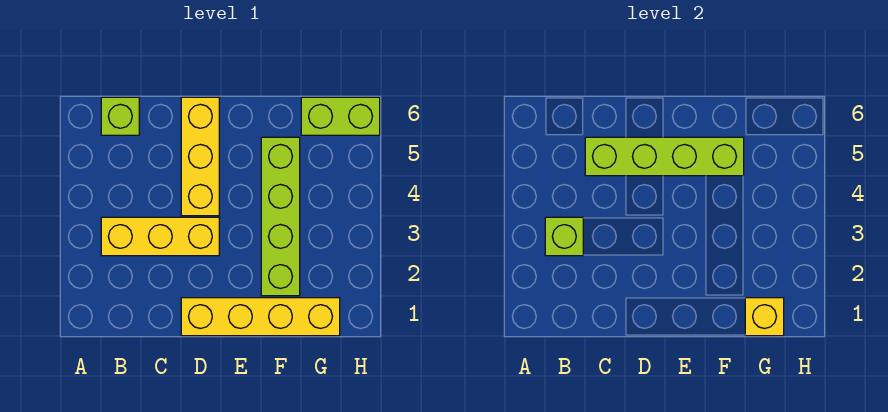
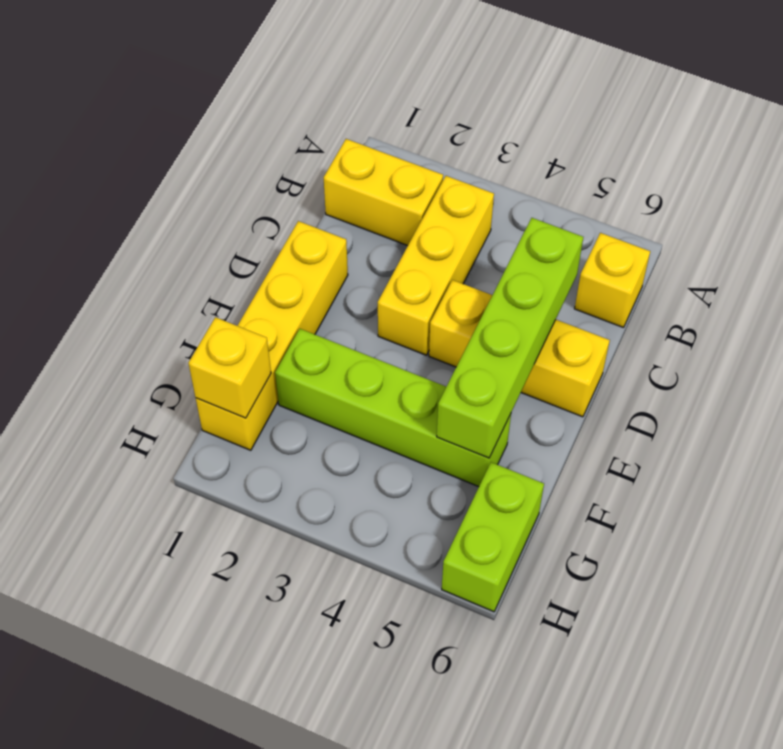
none -> yellow brick B1:B2 level 1
lime brick B3 level 2 -> none
lime brick B6 level 1 -> yellow brick B6 level 1

